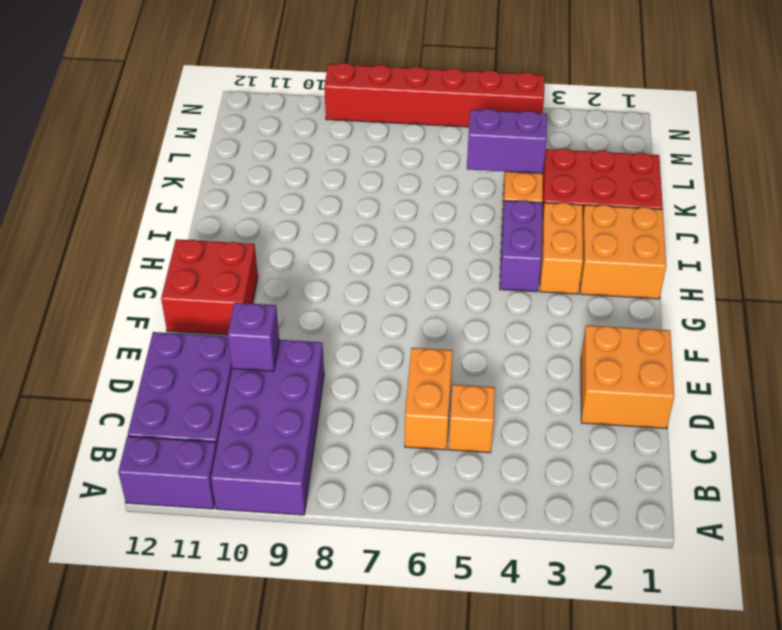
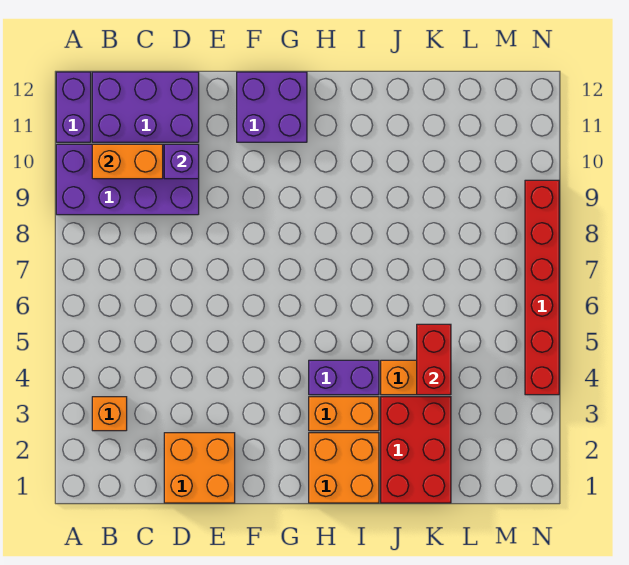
orange brick C5 level 1 -> orange brick B3 level 1
orange brick C6:D6 level 1 -> orange brick B10:C10 level 2
red brick F11:G12 level 1 -> purple brick F11:G12 level 1
purple brick K4:K5 level 2 -> red brick K4:K5 level 2

